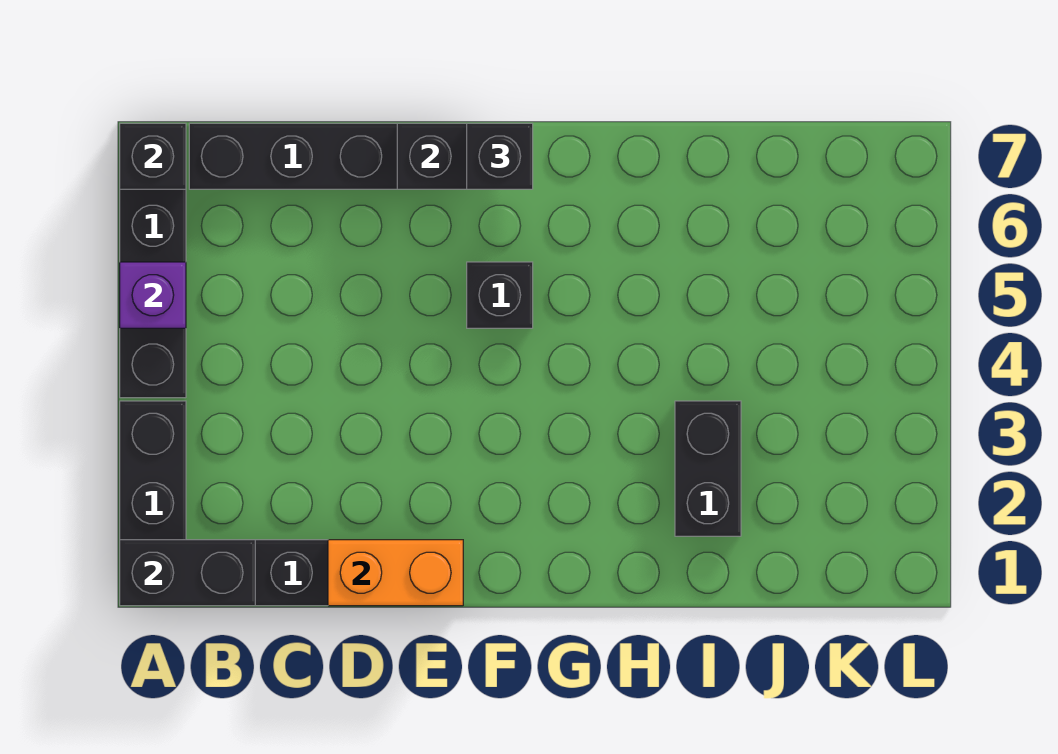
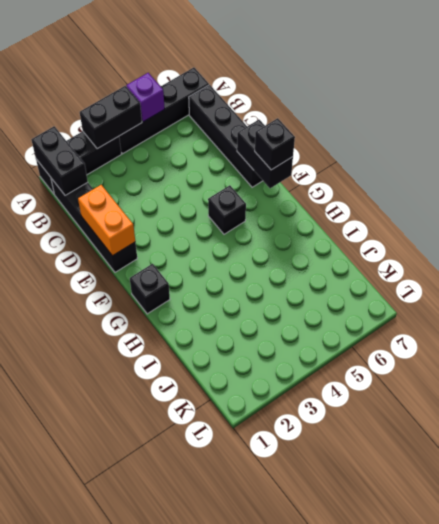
black brick A7 level 2 -> black brick G1 level 1
black brick I2:I3 level 1 -> black brick A3:A4 level 2

